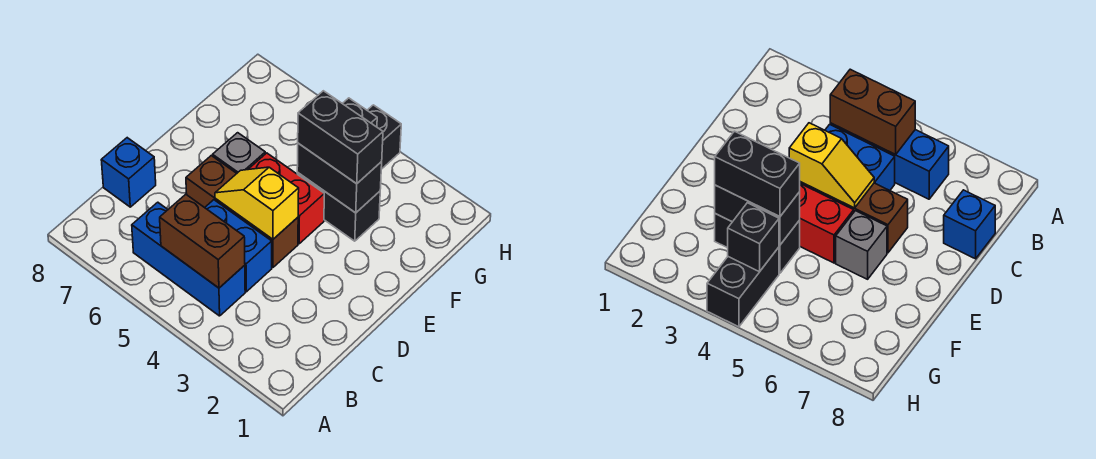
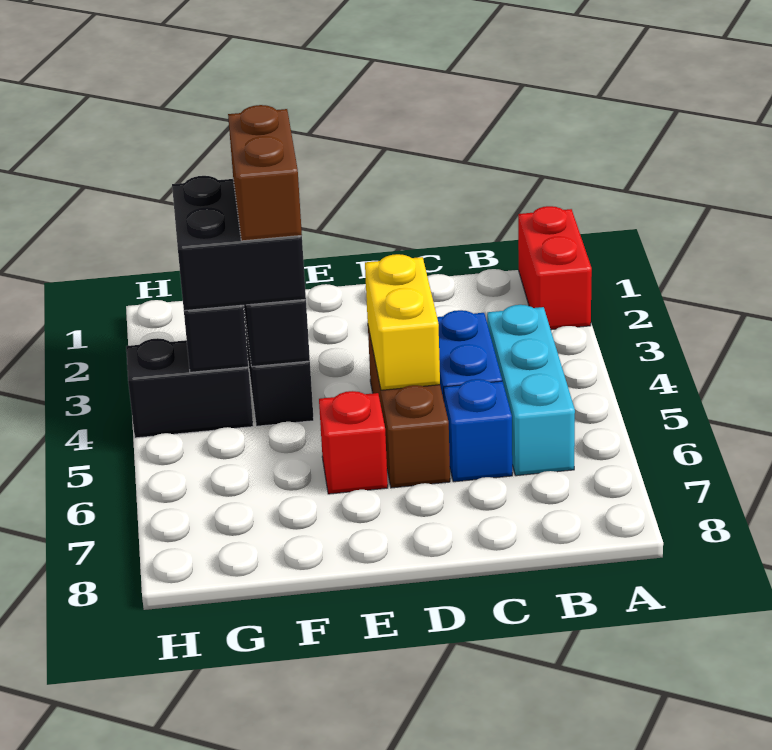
blue brick B4:B6 level 1 -> cyan brick B4:B6 level 1
brown brick B4:B5 level 2 -> brown brick F3:F4 level 4
blue brick C8 level 1 -> blue brick C6 level 1
yellow slope D4:D5 level 2 top 4 -> yellow brick D4:D5 level 2
red brick E4:E5 level 1 -> red brick A1:A2 level 1
grey brick E6 level 1 -> red brick E6 level 1
black brick F3:F4 level 3 -> black brick F3:G4 level 3

